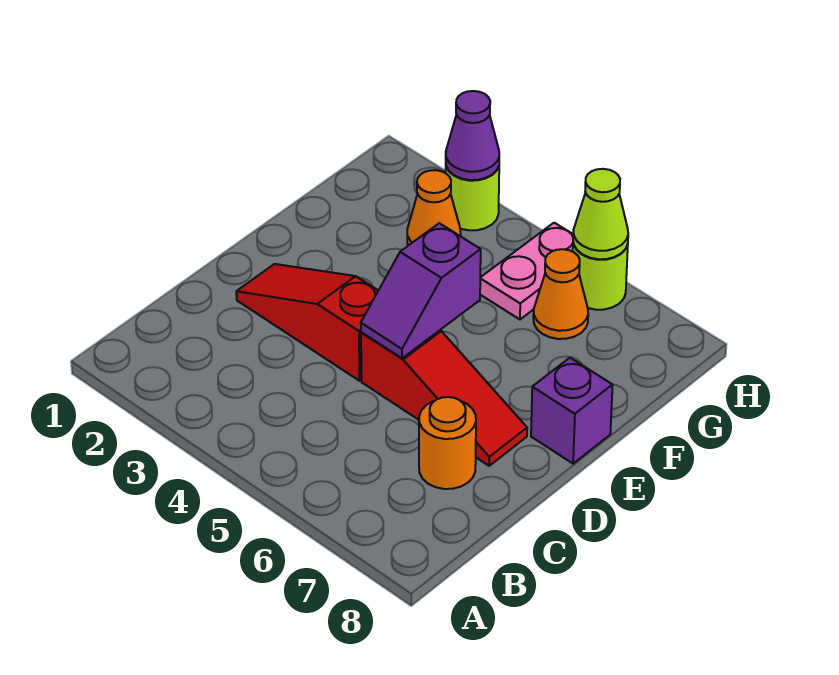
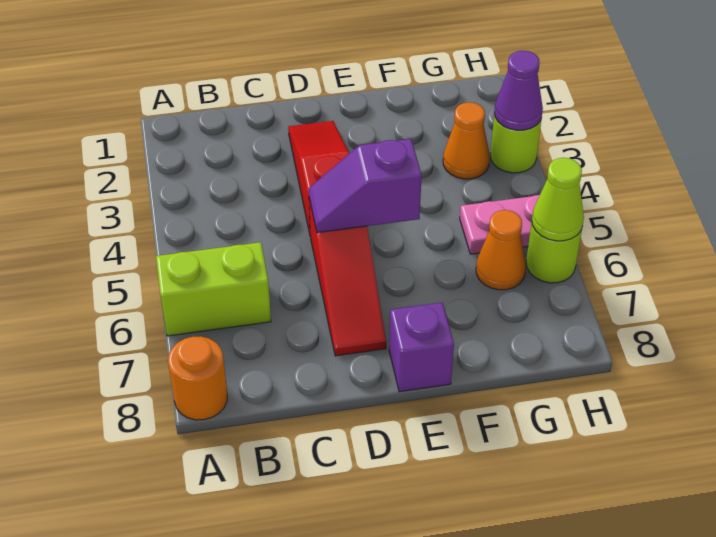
none -> lime brick A6:B6 level 1
orange round brick C7 level 1 -> orange round brick A8 level 1

